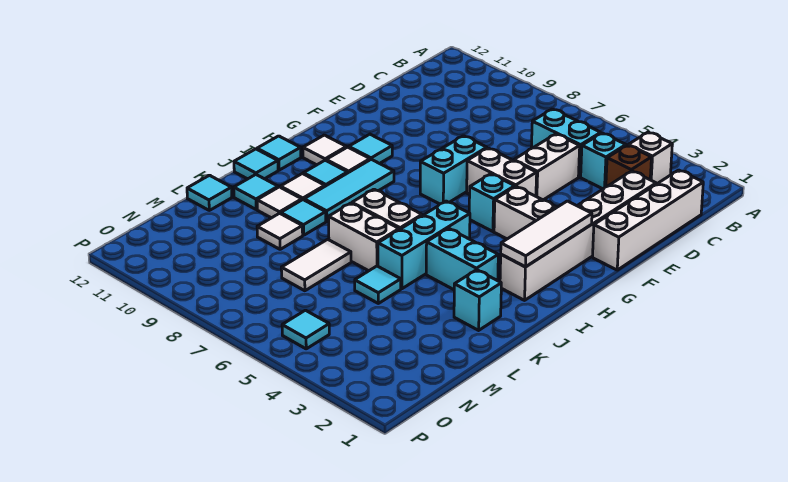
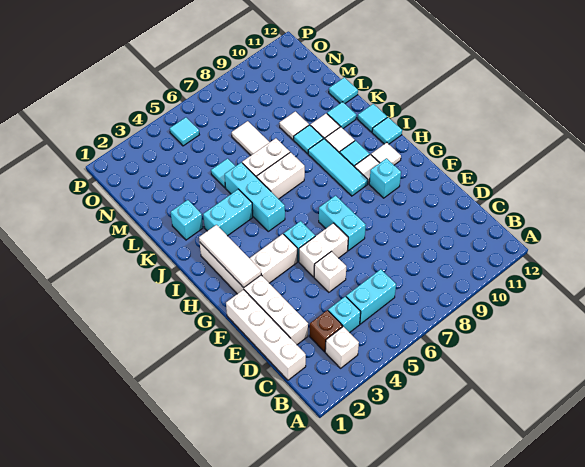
white brick D5:E5 level 1 -> white brick E5 level 1
cyan tile G10 level 1 -> cyan brick G10 level 1

